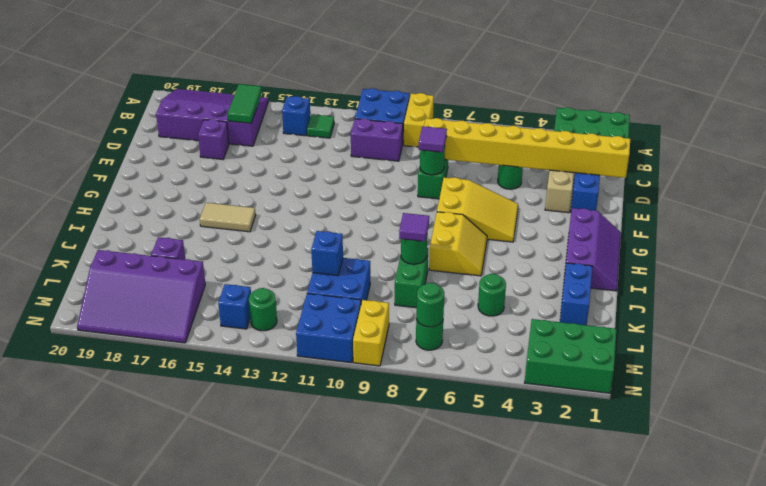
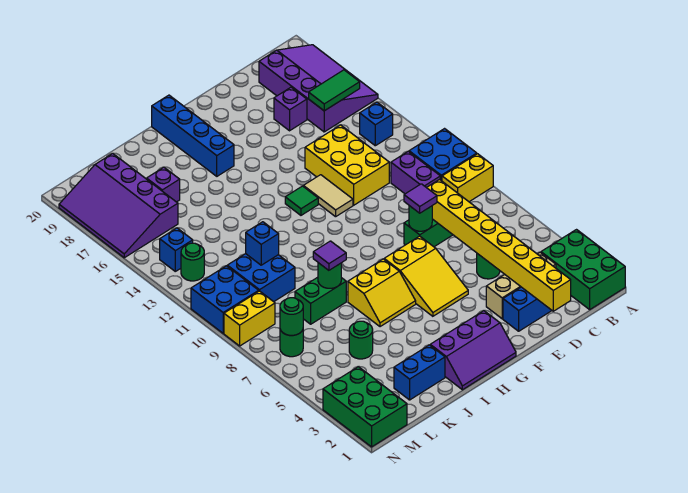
green tile B13 level 1 -> green tile G13 level 1
none -> yellow brick D12:E14 level 1
tan tile H15:H16 level 1 -> tan tile F12:F13 level 1
none -> blue brick H17:H20 level 1

